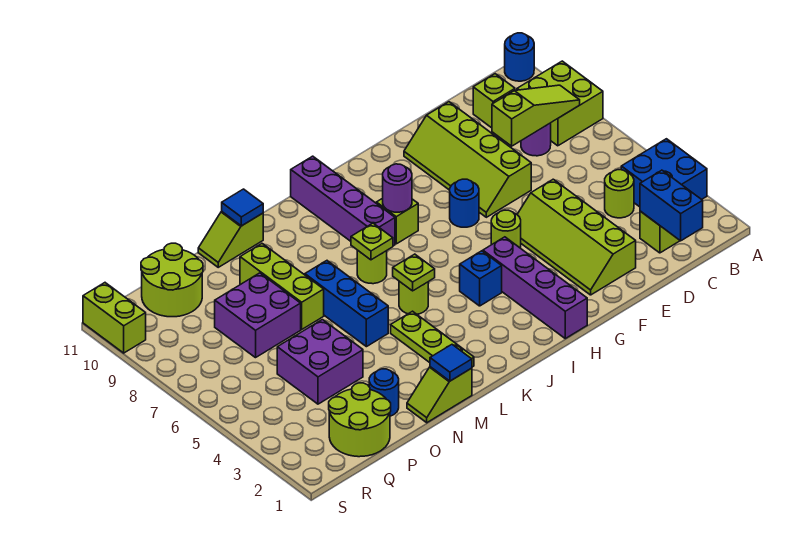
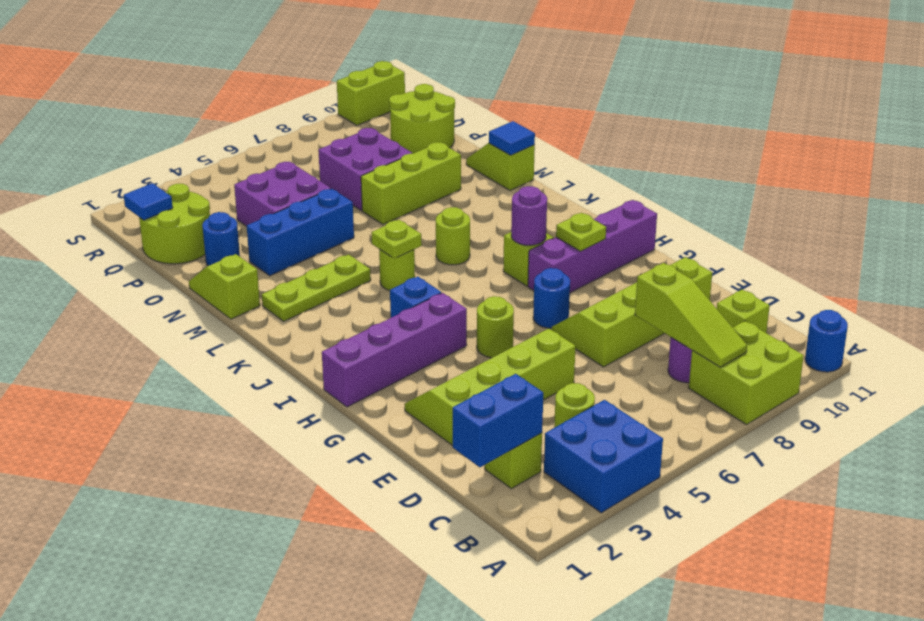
purple brick J8:J11 level 1 -> purple brick H8:H11 level 1
lime plate K7 level 2 -> lime plate H9 level 2
blue tile M1 level 2 -> blue tile Q1 level 2
blue brick M5:M7 level 1 -> blue brick N3:N5 level 1

